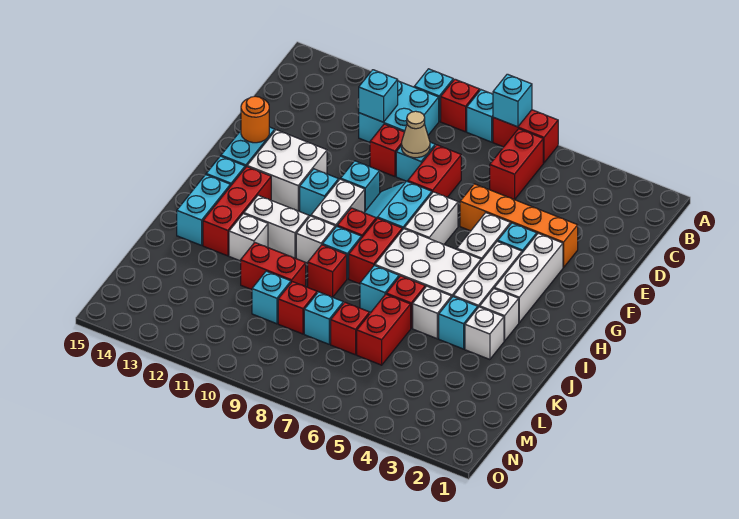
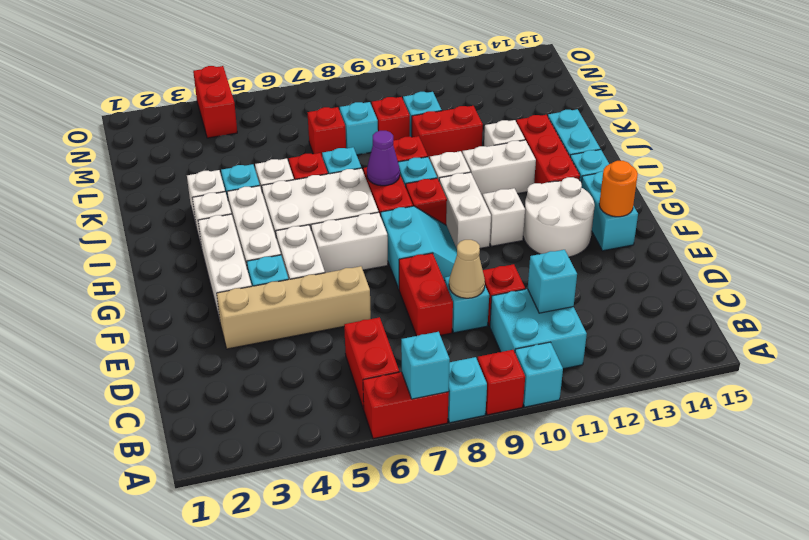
orange brick E3:E6 level 1 -> tan brick E3:E6 level 1
white brick F7:G7 level 1 -> white brick G6:G7 level 1
cyan brick F10 level 1 -> none
white brick F12:G13 level 1 -> white round brick F12:G13 level 1
cyan brick G11 level 1 -> white brick G11 level 1
none -> purple cone I8 level 2
red brick K6:L6 level 1 -> red brick N4:O4 level 1

